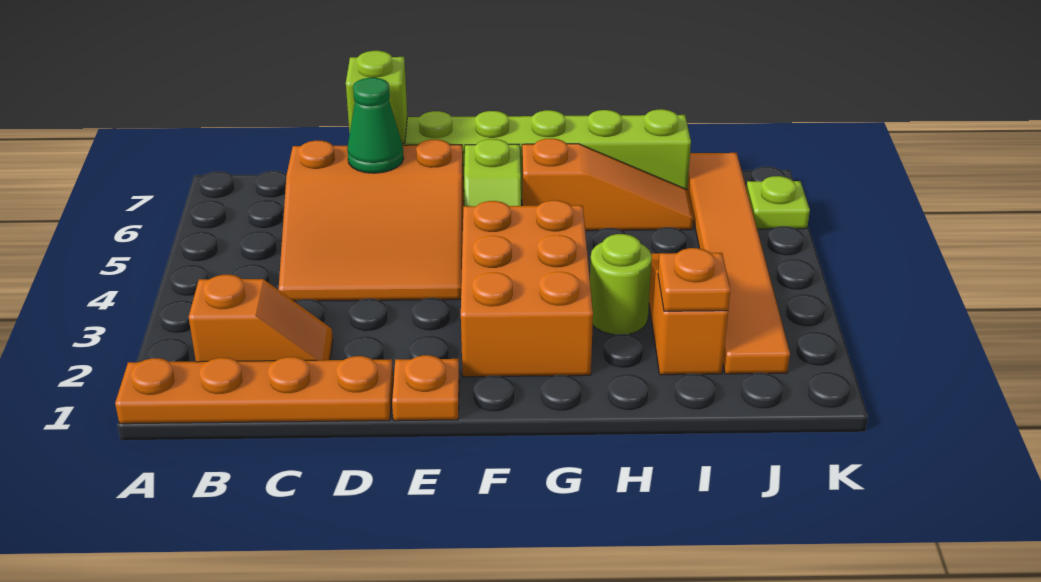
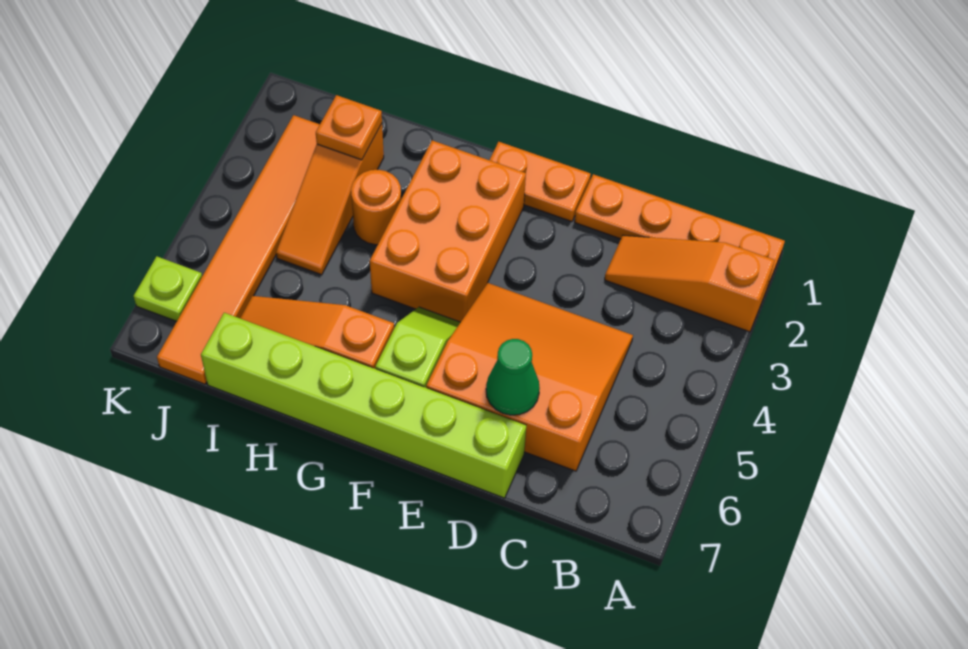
orange slope B2:C2 level 1 top B -> orange slope A2:C2 level 1 top A
lime brick D7 level 2 -> none
orange plate E1 level 1 -> orange plate E1:F1 level 1
lime round brick H3 level 1 -> orange round brick H3 level 1

